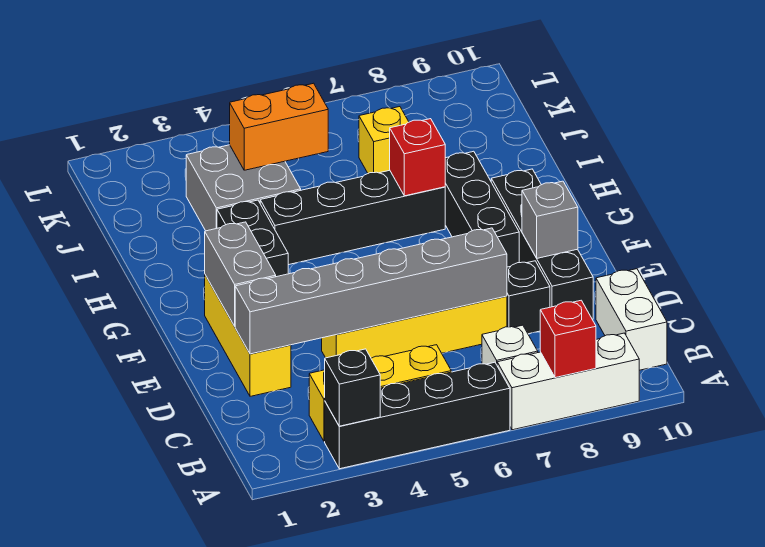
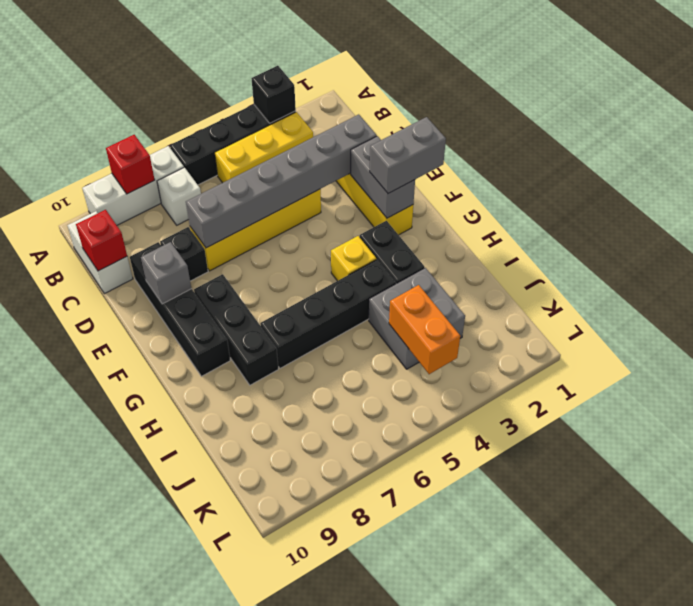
none -> grey brick F1:F2 level 3
red brick H7 level 2 -> red brick C10 level 2
orange brick J4:J5 level 2 -> orange brick J4:K4 level 2
yellow brick J7 level 1 -> yellow brick G4 level 1

